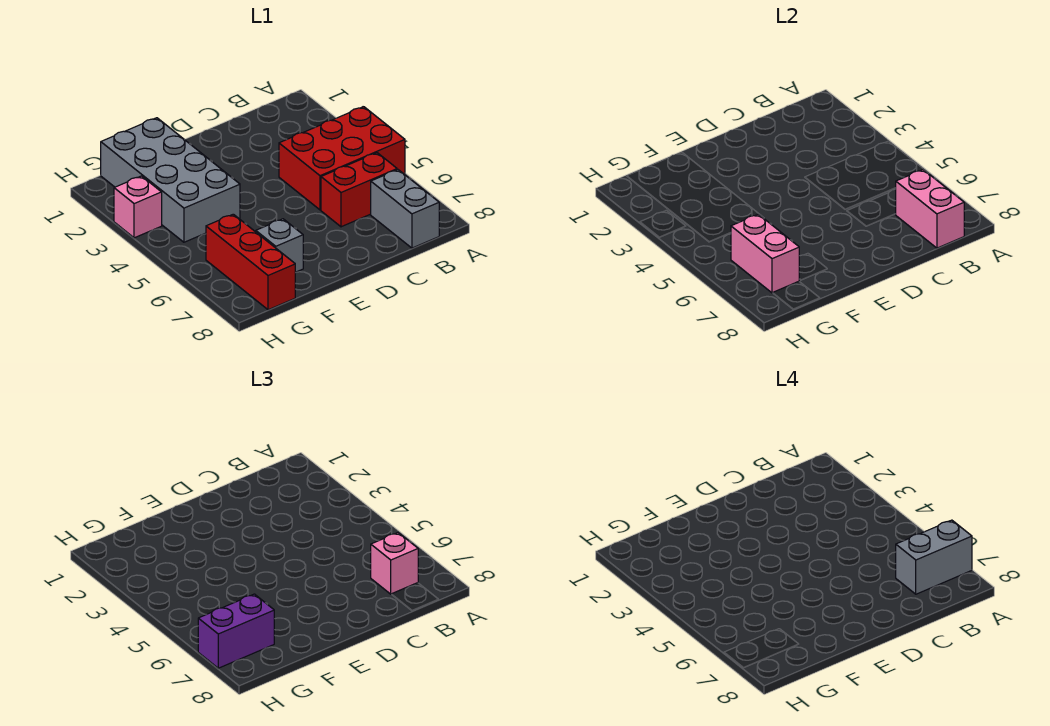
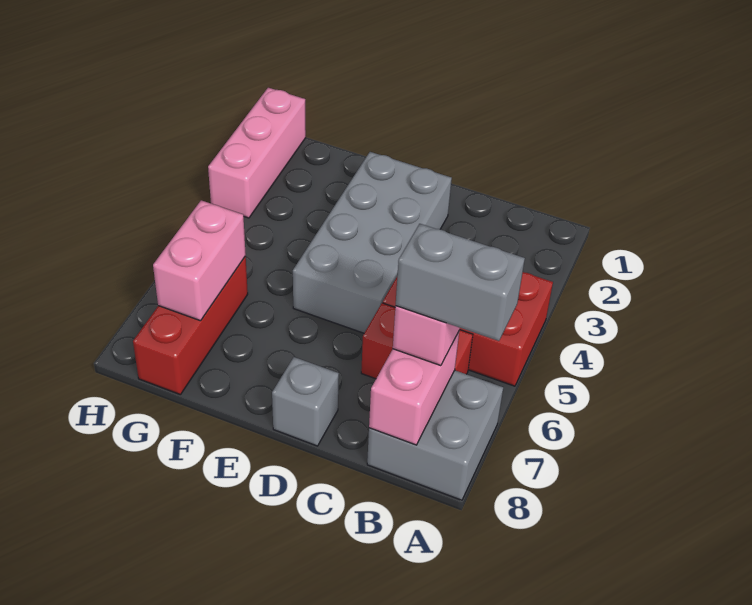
grey brick B7:B8 level 1 -> grey brick A7:B8 level 1
grey brick F1:G4 level 1 -> grey brick D2:E5 level 1
grey brick F7 level 1 -> grey brick D8 level 1
purple brick G7:H7 level 3 -> none
pink brick H3 level 1 -> pink brick H1:H3 level 1

